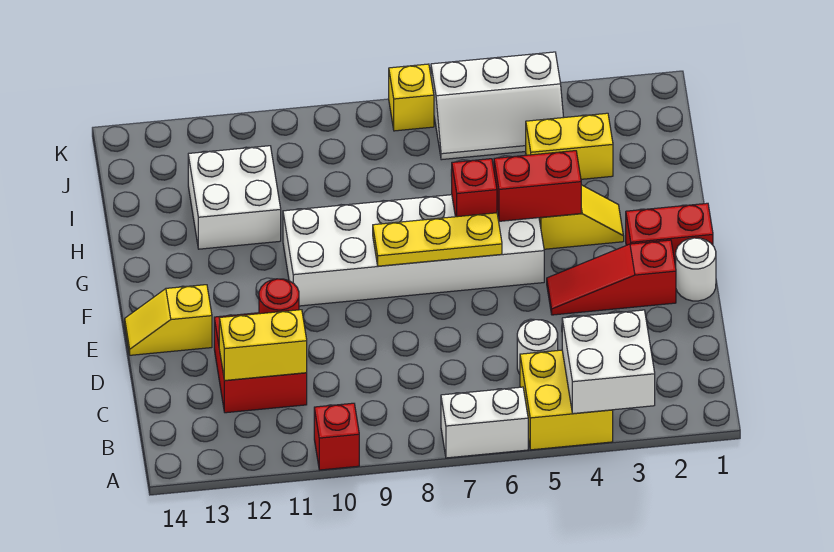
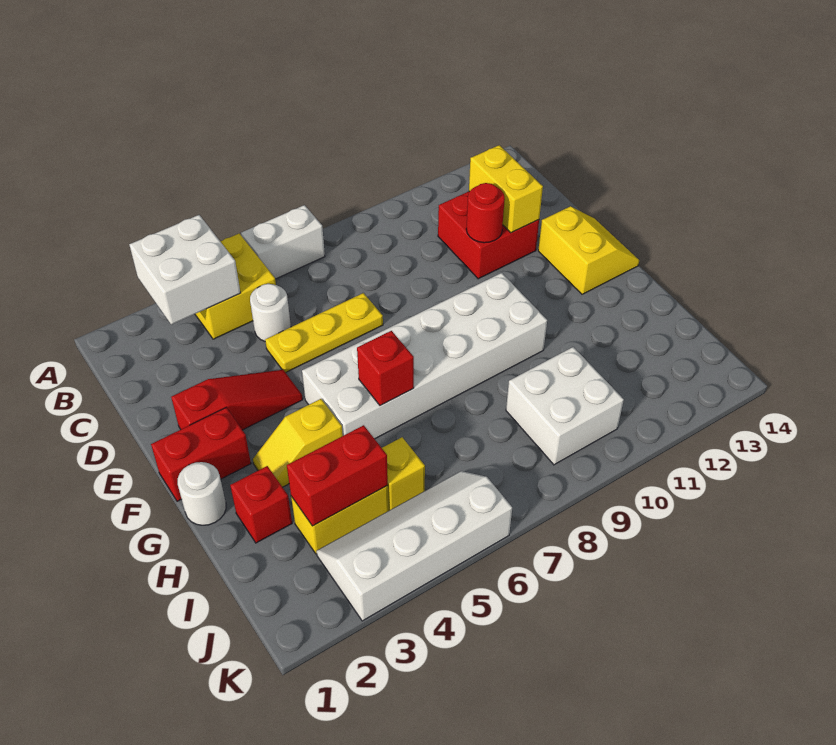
red brick A10 level 1 -> red brick H2 level 1
yellow brick C11:C12 level 2 -> yellow brick C12:D12 level 2
white round brick E1 level 1 -> white round brick G1 level 1
yellow slope E13:E14 level 1 top 13 -> yellow slope E13:F14 level 1 top 13
yellow plate F6:F8 level 2 -> yellow plate D5:D7 level 1
red brick G4:G5 level 2 -> red brick I3:I4 level 2
white brick H11:I12 level 1 -> white brick I9:J10 level 1
white slope J4:K6 level 1 top K -> white slope J3:K6 level 1 top K
yellow brick K7 level 1 -> yellow brick I5 level 1

